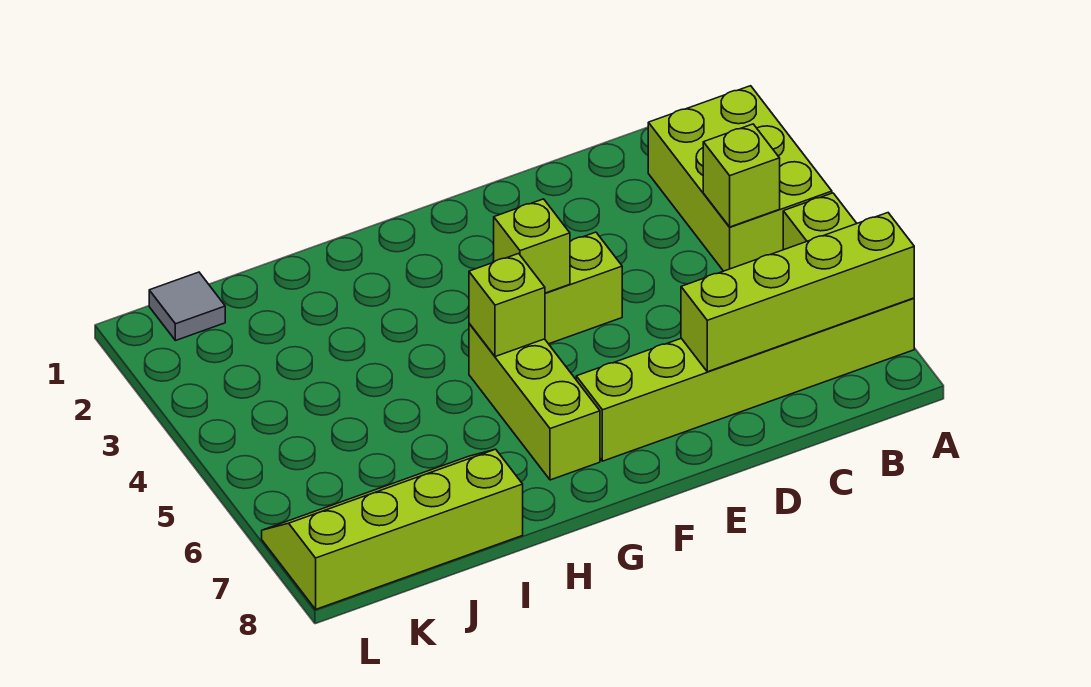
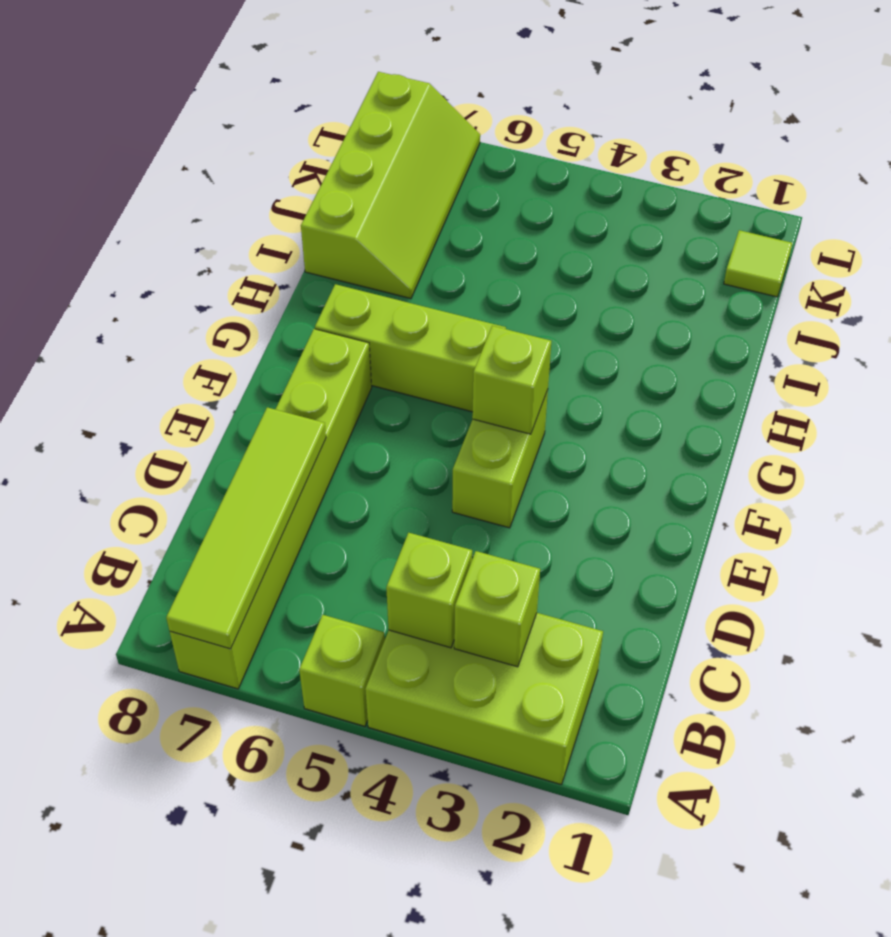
lime brick A7:D7 level 2 -> lime tile A7:D7 level 2
lime brick G5 level 2 -> lime brick B3 level 2
grey tile K1 level 1 -> lime tile K1 level 1

